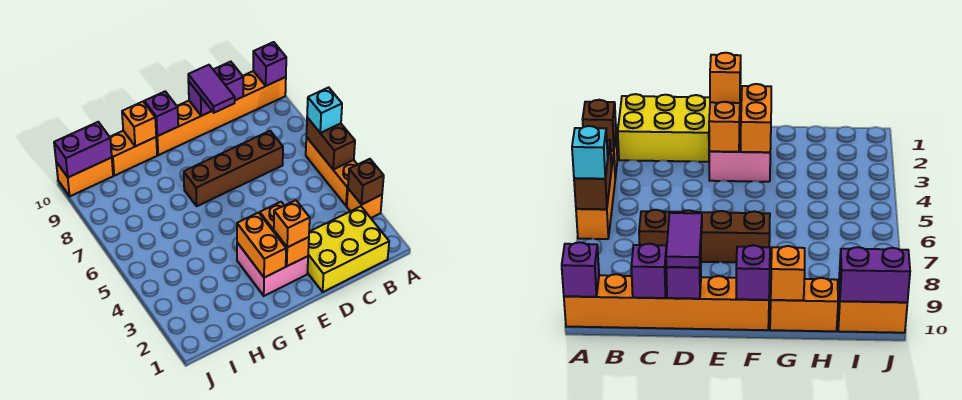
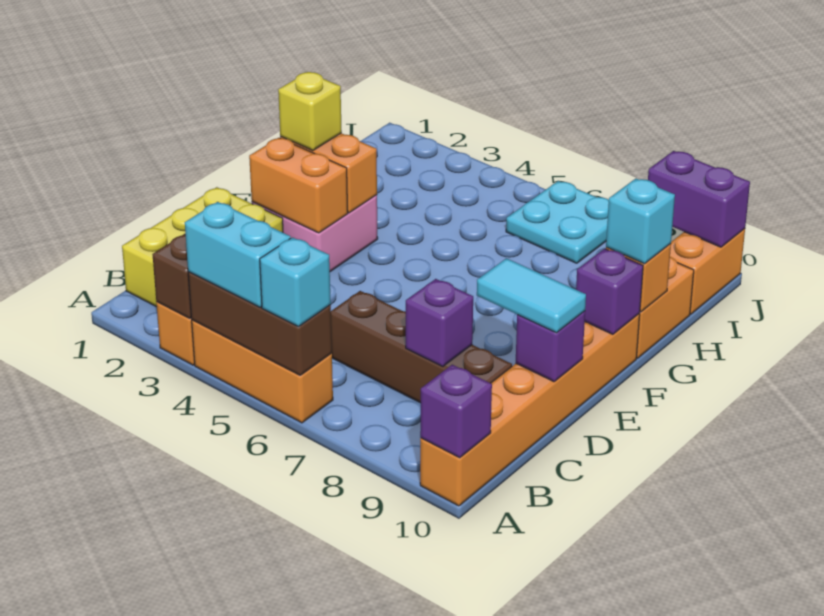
none -> cyan brick A4:A5 level 3
brown brick A5:A6 level 2 -> brown brick A4:A6 level 2
brown brick C7:F7 level 1 -> brown brick C6:C9 level 1
purple brick C10 level 2 -> purple brick C8 level 2
purple tile D9:D10 level 3 -> cyan tile D9:D10 level 3
orange brick E2 level 3 -> none
none -> yellow brick F2 level 3
none -> cyan brick G10 level 3
none -> cyan plate I6:J7 level 1
purple brick I10:J10 level 2 -> purple brick J9:J10 level 2

